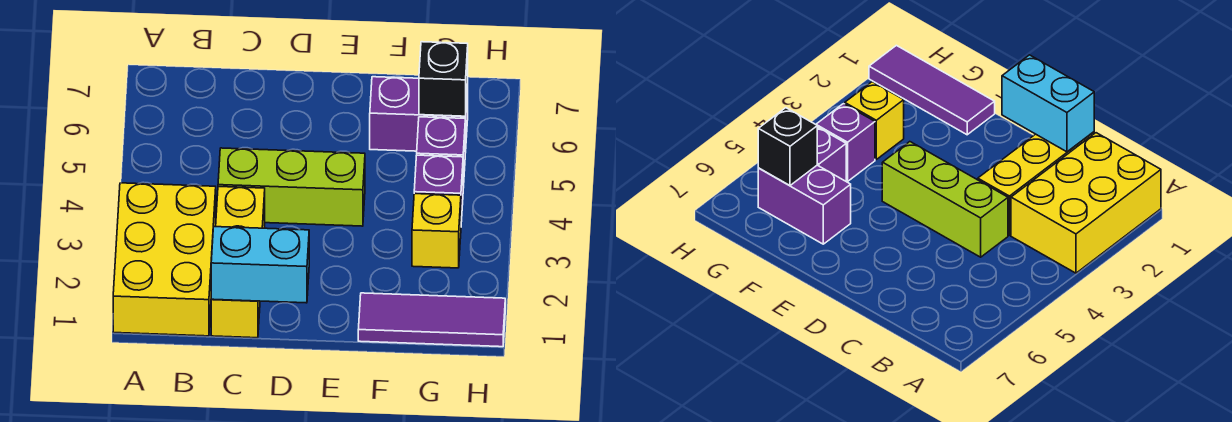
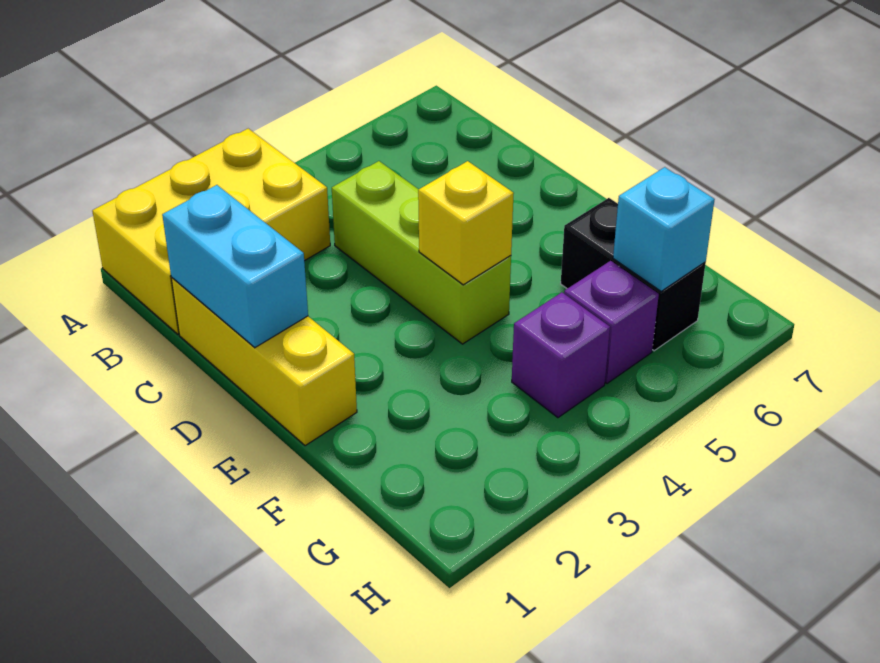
yellow brick C1:C3 level 1 -> yellow brick C1:E1 level 1
purple tile F1:H1 level 1 -> none
purple brick F6:G6 level 1 -> black brick F6:G6 level 1
yellow brick G3 level 1 -> yellow brick E4 level 2
black brick G6 level 2 -> cyan brick G6 level 2

